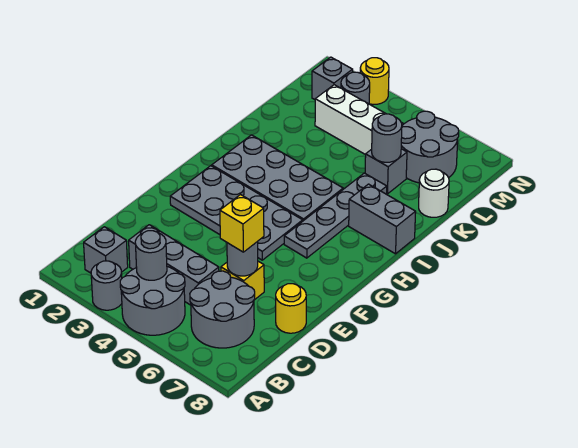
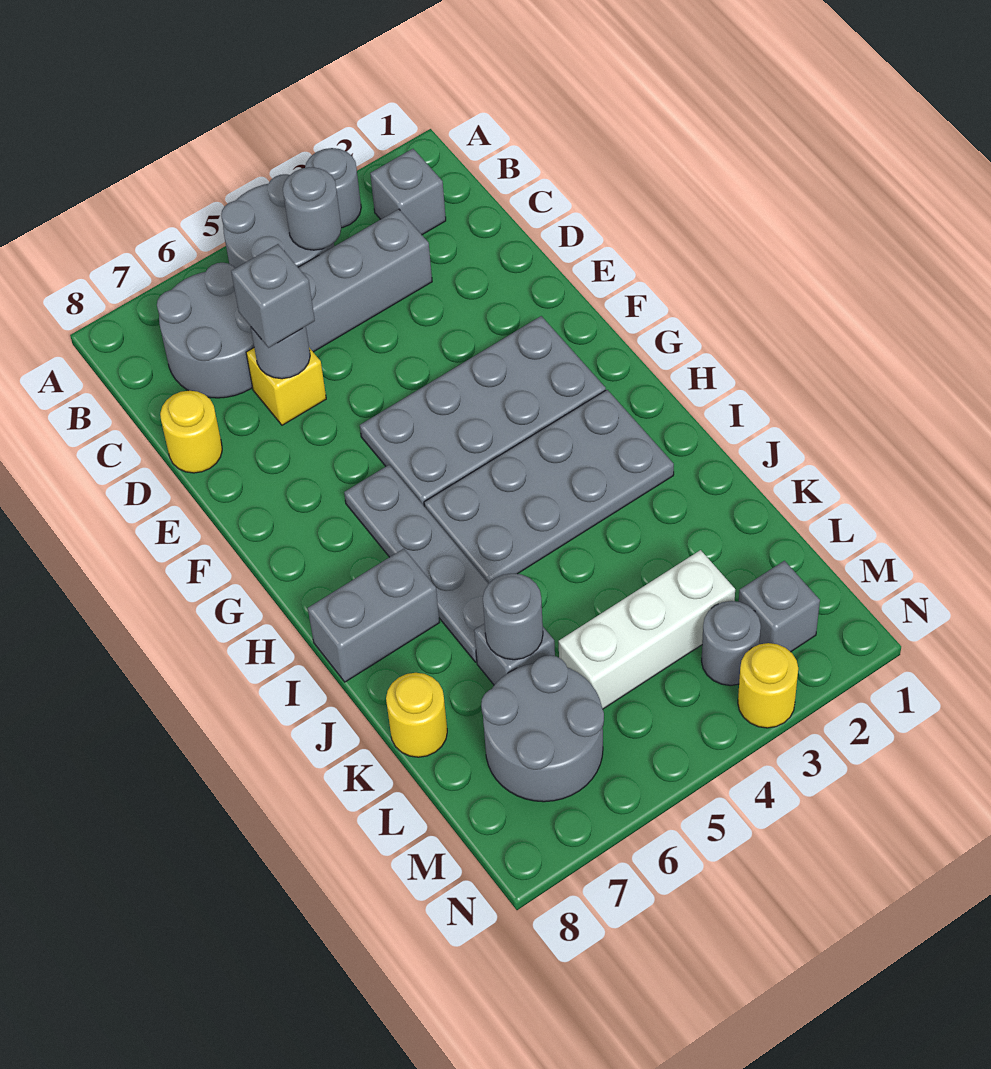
yellow brick D6 level 3 -> grey brick D6 level 3
white round brick K8 level 1 -> yellow round brick K8 level 1

